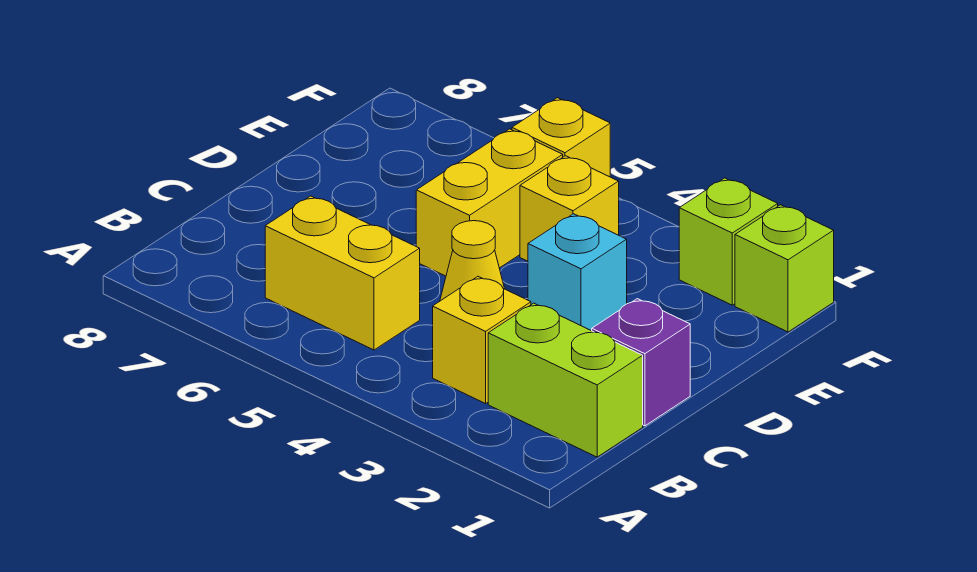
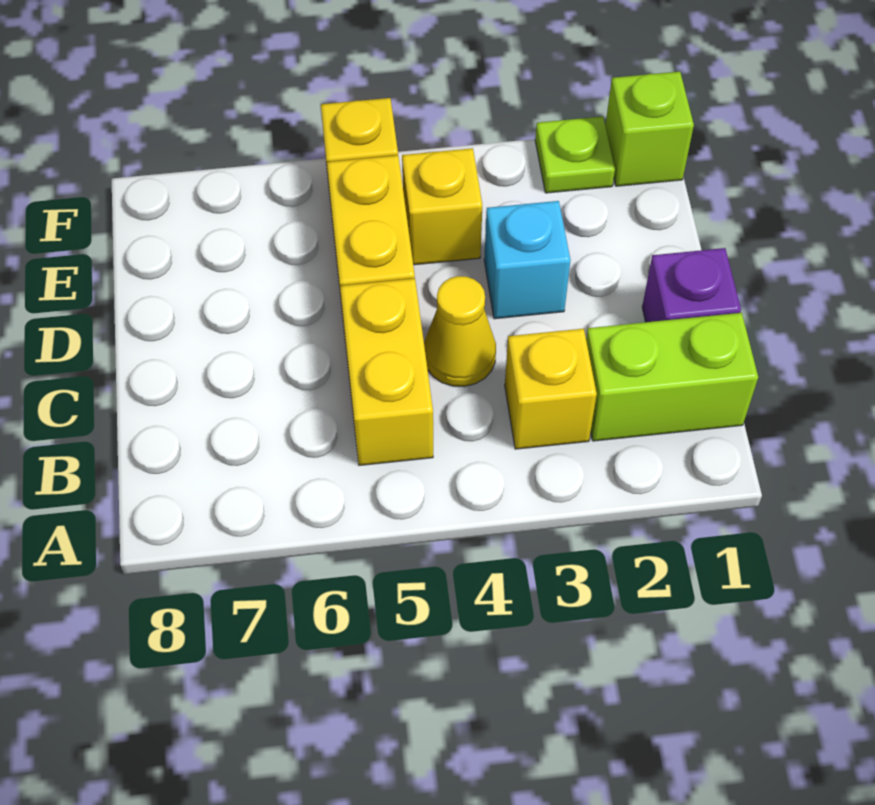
yellow brick B5:B6 level 1 -> yellow brick B5:C5 level 1
lime brick F2 level 1 -> lime plate F2 level 1

